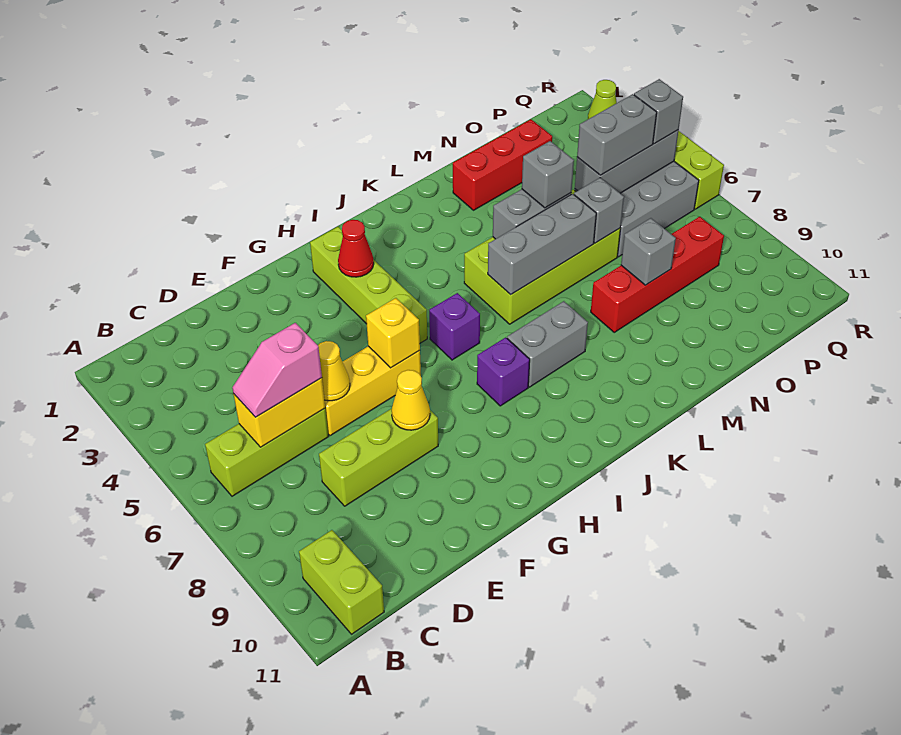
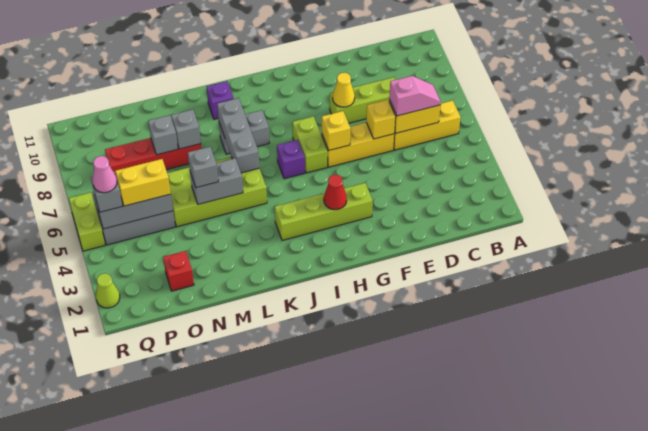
lime brick B6:D6 level 1 -> yellow brick B6:D6 level 1
lime brick B10:B11 level 1 -> lime brick H6:H7 level 1
yellow cone E6 level 2 -> yellow brick E6 level 2
lime brick H2:H5 level 1 -> lime brick G3:J3 level 1
purple brick I8 level 1 -> purple brick K10 level 1
grey brick K6:M6 level 2 -> grey brick K6:K8 level 2
red brick M2:O2 level 1 -> red brick O2 level 1
grey brick N6 level 2 -> grey brick M8 level 2
grey brick O5:P5 level 3 -> yellow brick O5:P5 level 3
none -> pink cone Q5 level 4

